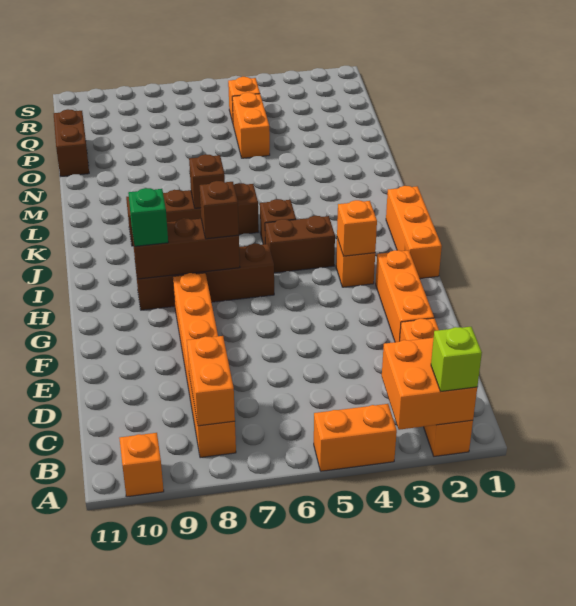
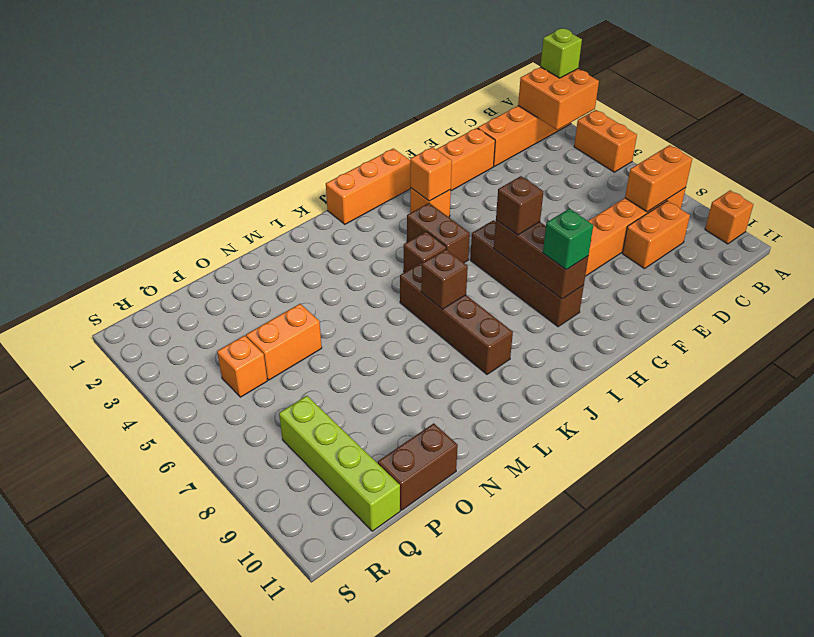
none -> orange brick C9:D9 level 1
none -> lime brick Q8:Q11 level 1

